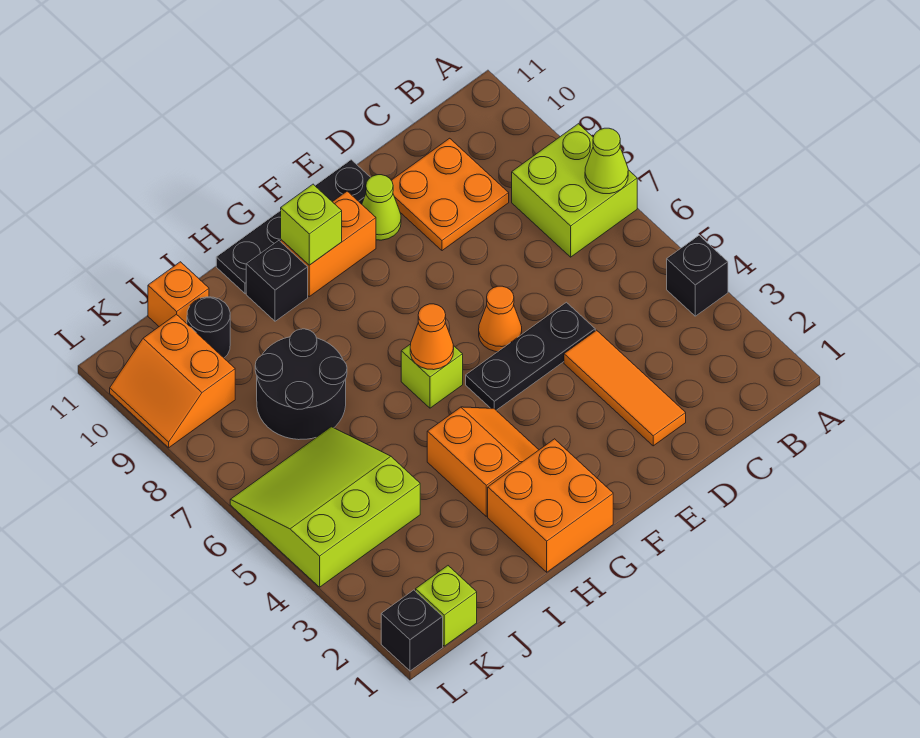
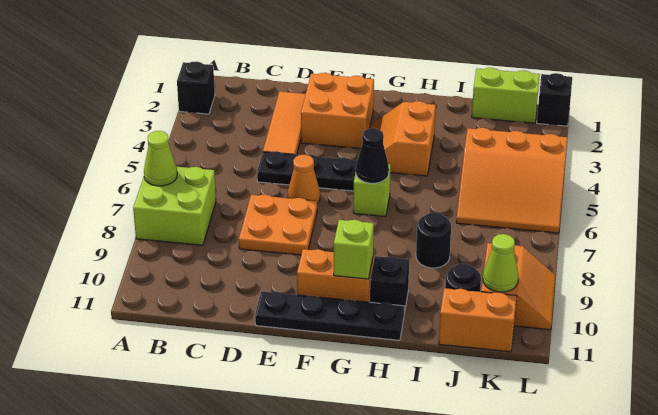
black brick A4 level 1 -> black brick A2 level 1
orange plate C9:D10 level 1 -> orange plate D7:E8 level 1
lime cone E10 level 1 -> lime cone K10 level 2
orange brick G1:H2 level 1 -> orange brick E2:F3 level 1
orange cone G6 level 2 -> black cone G6 level 2
black round brick I7:J8 level 1 -> black round brick I8 level 1
lime slope J4:L6 level 1 top 4 -> orange slope J4:L6 level 1 top 4
orange brick J11 level 1 -> orange brick J11:K11 level 1
lime brick K1 level 1 -> lime brick J1:K1 level 1

